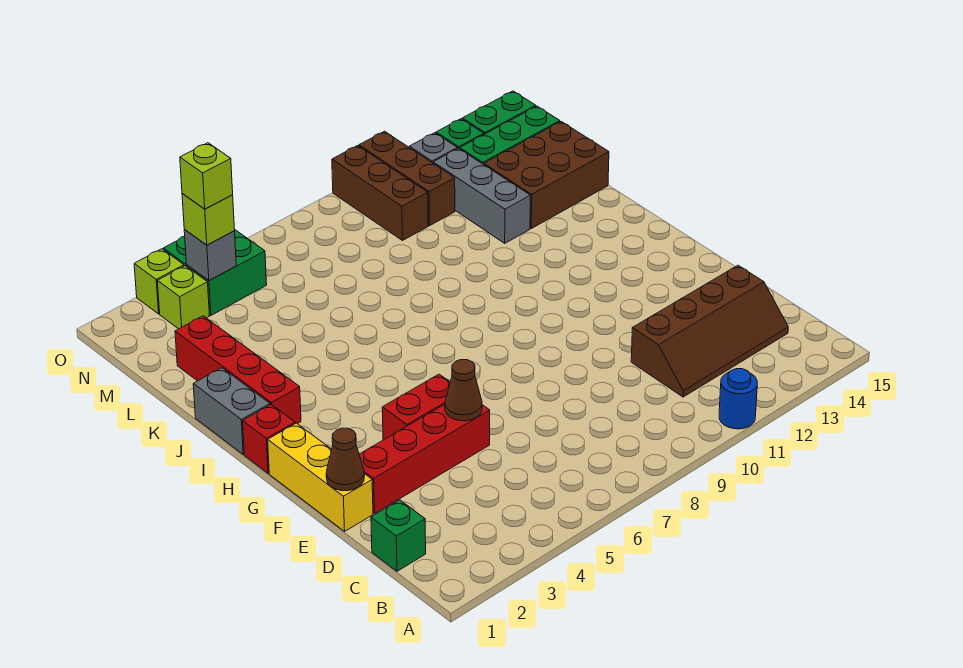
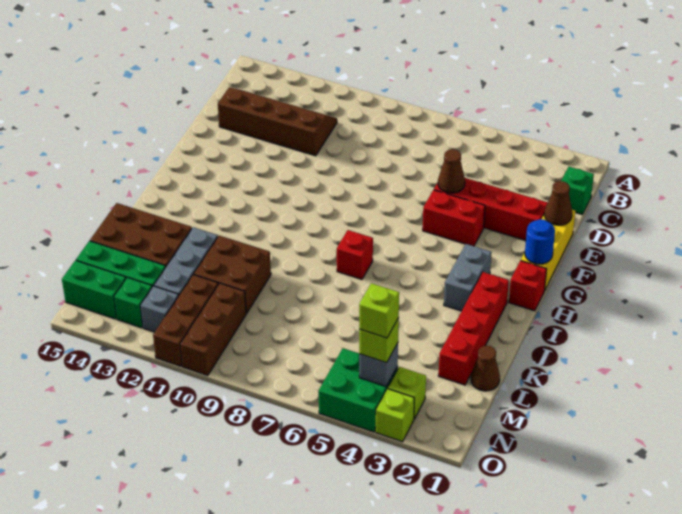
blue round brick A11 level 1 -> blue round brick G1 level 2
grey brick I1:J1 level 1 -> grey brick H3:I3 level 1
none -> red brick I7 level 1
none -> brown brick K10:L11 level 1
none -> brown cone L1 level 1

